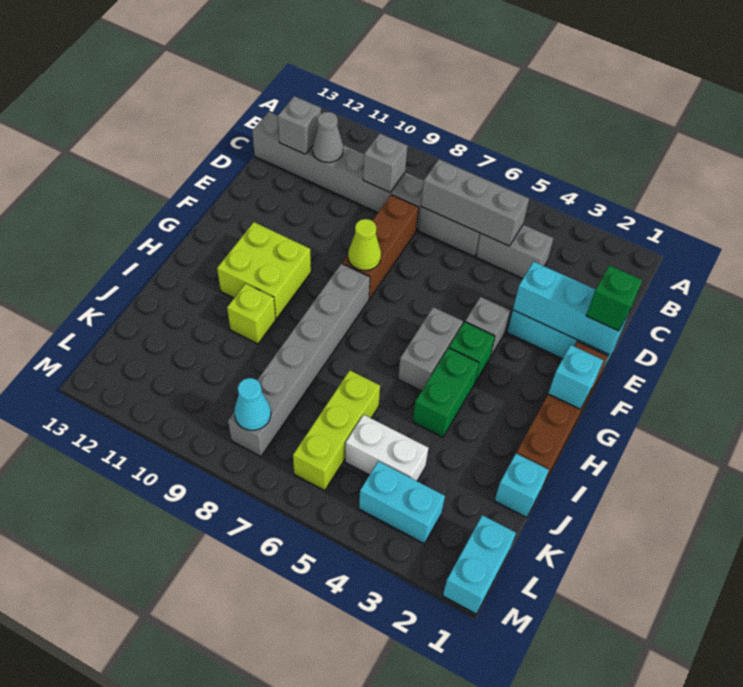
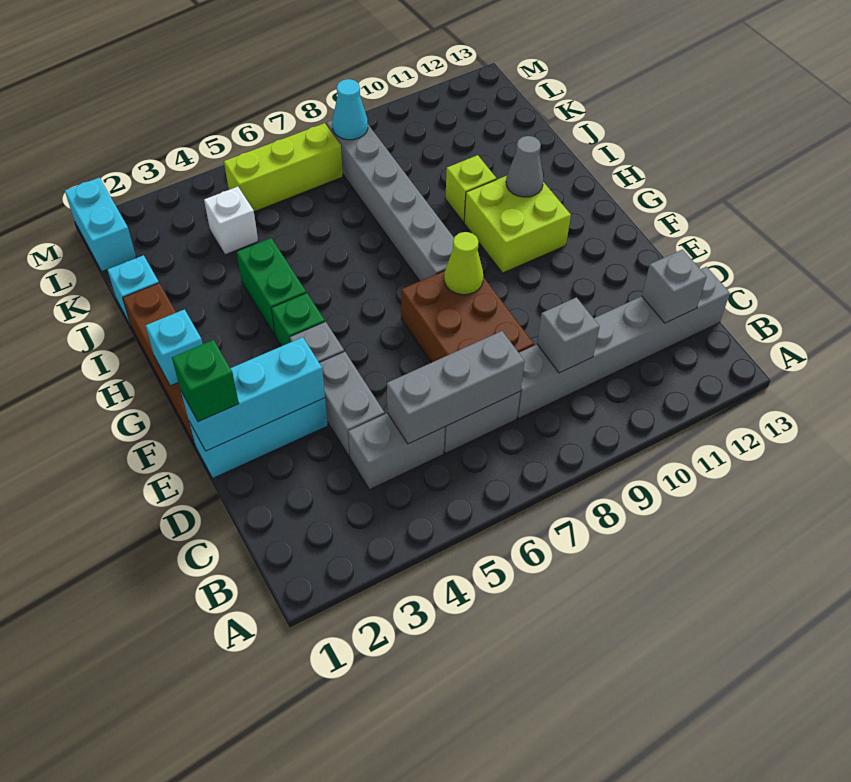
grey cone C11 level 2 -> grey cone H11 level 2
brown brick D8:F8 level 1 -> brown brick D7:F8 level 1
grey brick G5:H5 level 1 -> grey brick D4:E4 level 1
lime brick J6:L6 level 1 -> lime brick L5:L7 level 1
white brick K4:K5 level 1 -> white brick K4 level 1
cyan brick L3:L4 level 1 -> none

